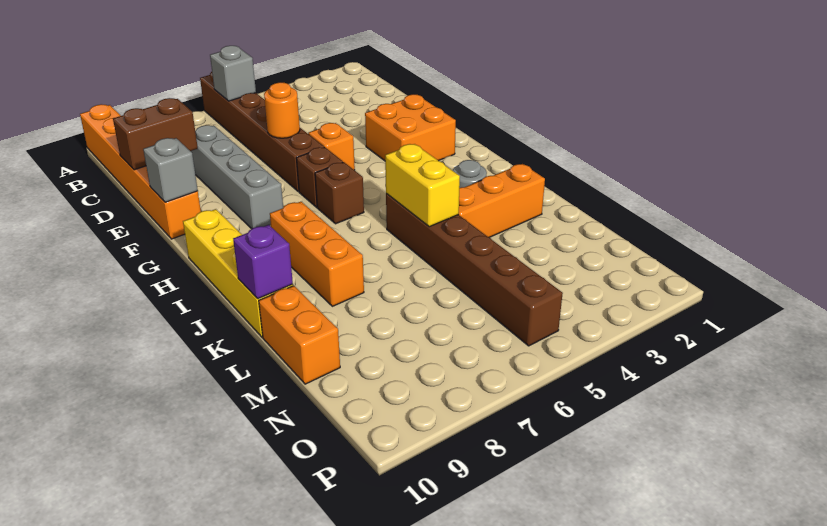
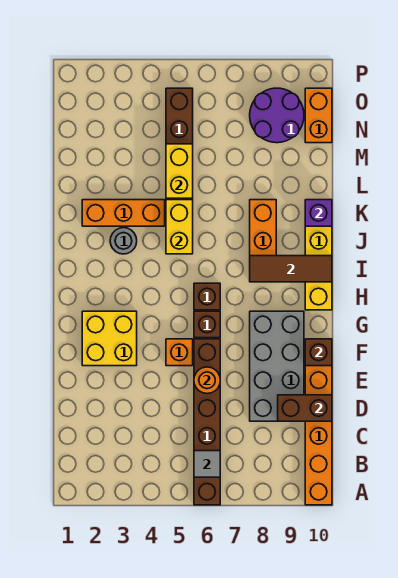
grey brick B6 level 2 -> grey tile B6 level 2
grey brick D8:G8 level 1 -> grey brick D8:G9 level 1
orange brick F2:G3 level 1 -> yellow brick F2:G3 level 1
grey brick F10 level 2 -> brown brick F10 level 2
none -> brown tile I8:I10 level 2
none -> yellow brick L5:M5 level 2
orange brick L10:M10 level 1 -> orange brick N10:O10 level 1
none -> purple round brick N8:O9 level 1

